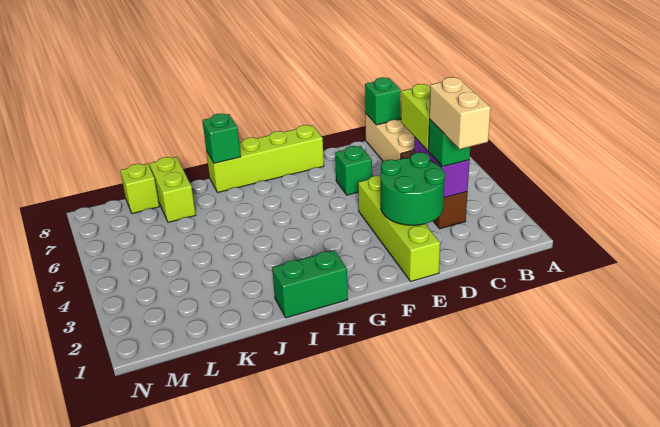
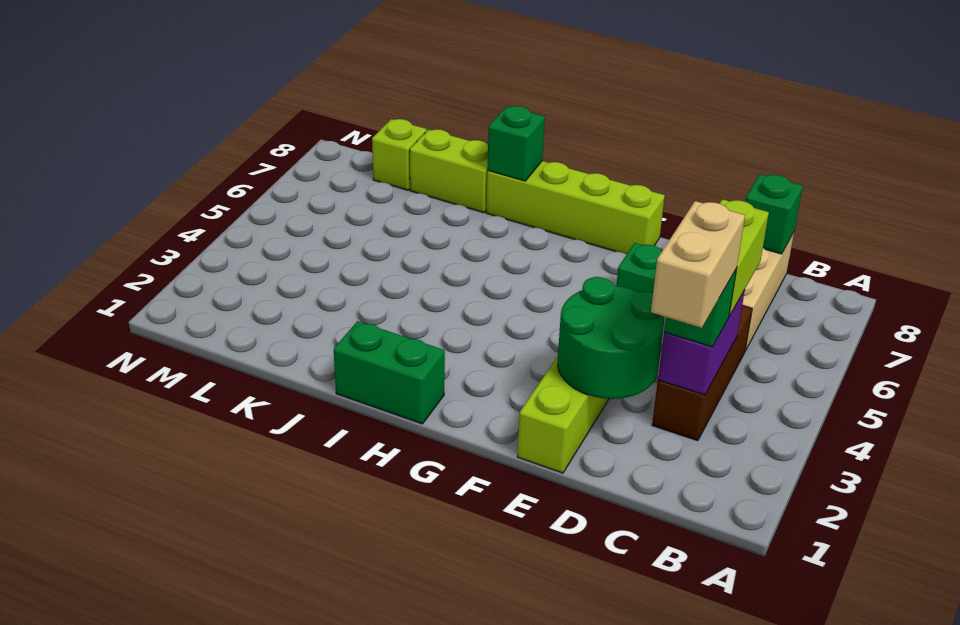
lime brick K7:K8 level 1 -> lime brick J8:K8 level 1

